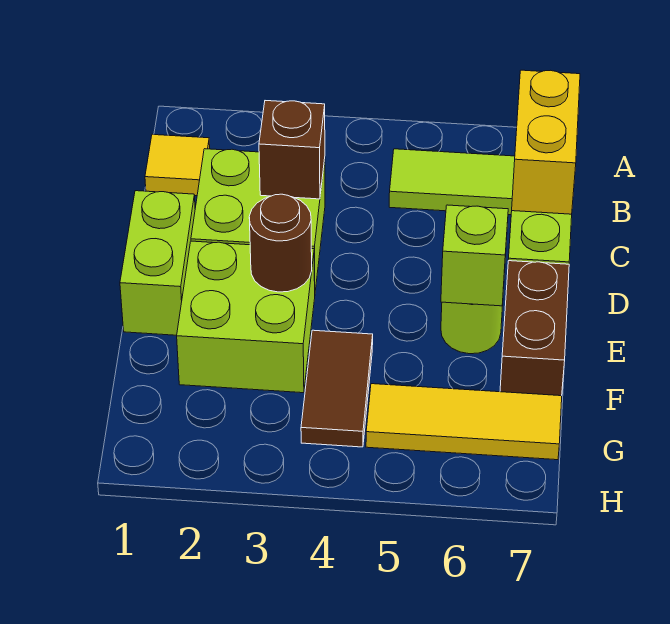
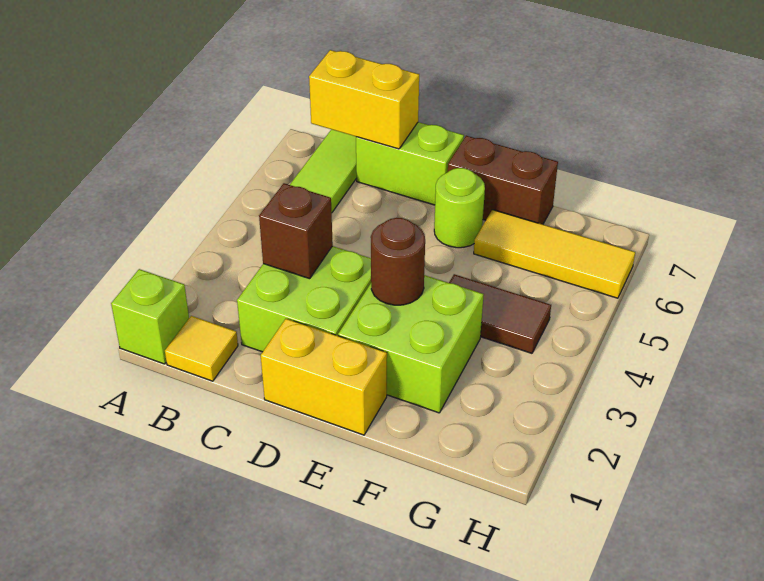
lime brick D1:E1 level 1 -> yellow brick D1:E1 level 1
lime brick E6 level 2 -> lime brick A1 level 1
yellow tile G5:G7 level 1 -> yellow tile F6:H6 level 1

